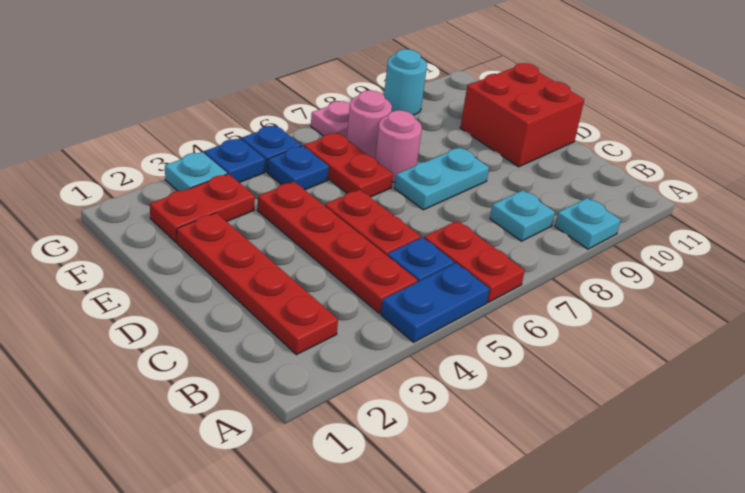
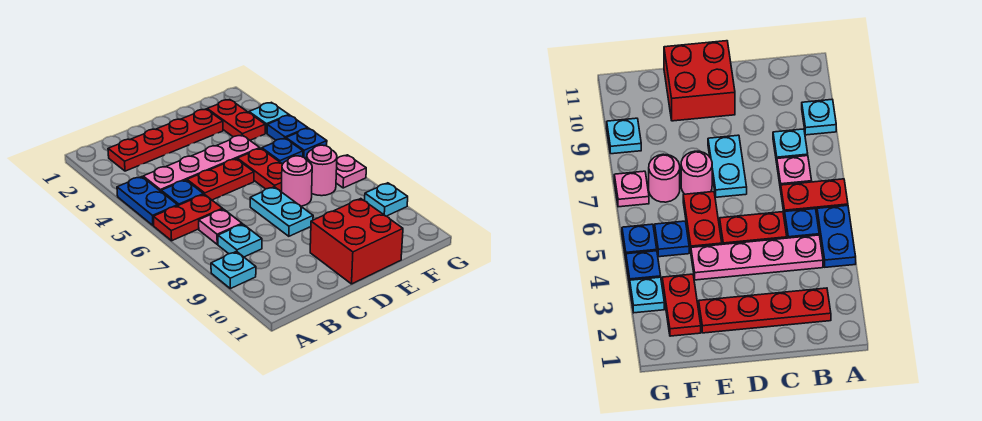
red plate B4:E4 level 1 -> pink plate B4:E4 level 1
none -> pink plate B7 level 1
red plate E6:F6 level 1 -> red plate E5:E6 level 1
cyan round brick G9 level 1 -> cyan plate G9 level 1

